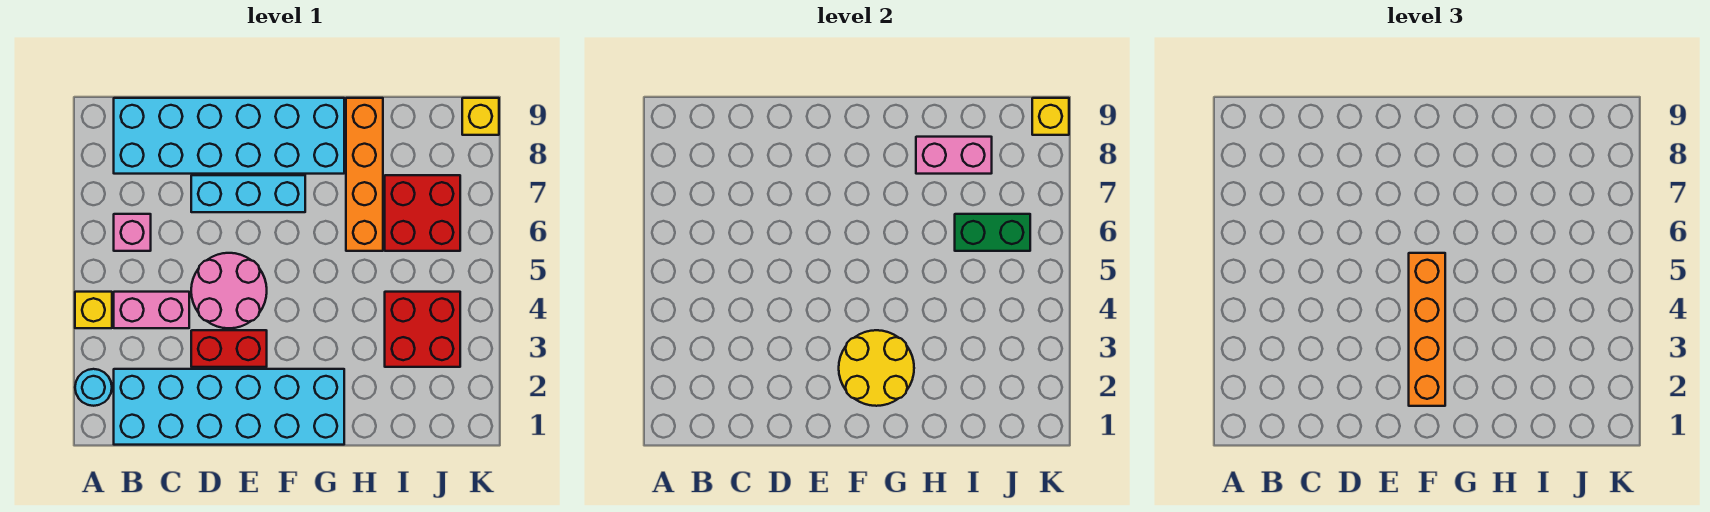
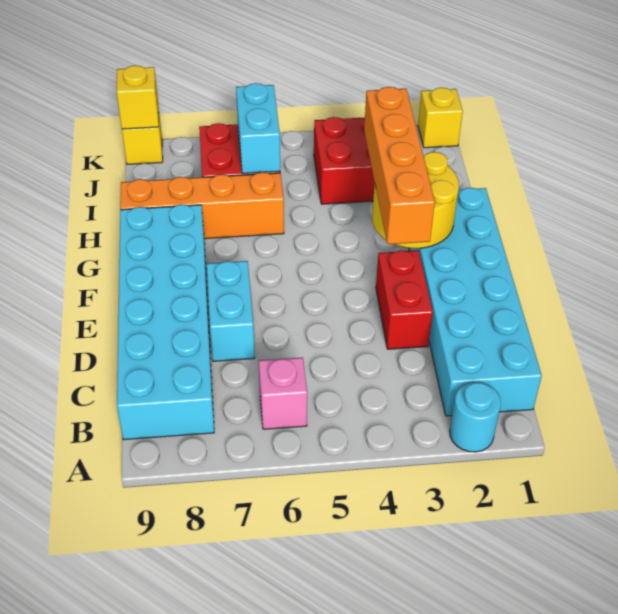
yellow brick A4 level 1 -> yellow brick K1 level 1
pink brick B4:C4 level 1 -> none
pink round brick D4:E5 level 1 -> none
cyan brick D7:F7 level 1 -> cyan brick D7:E7 level 1
orange brick F2:F5 level 3 -> orange brick E3:H3 level 3
pink brick H8:I8 level 2 -> none
green brick I6:J6 level 2 -> cyan brick I6:J6 level 2

